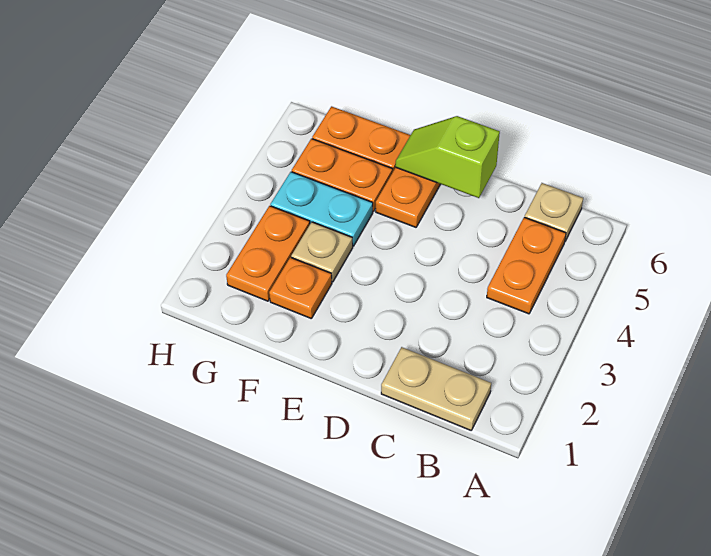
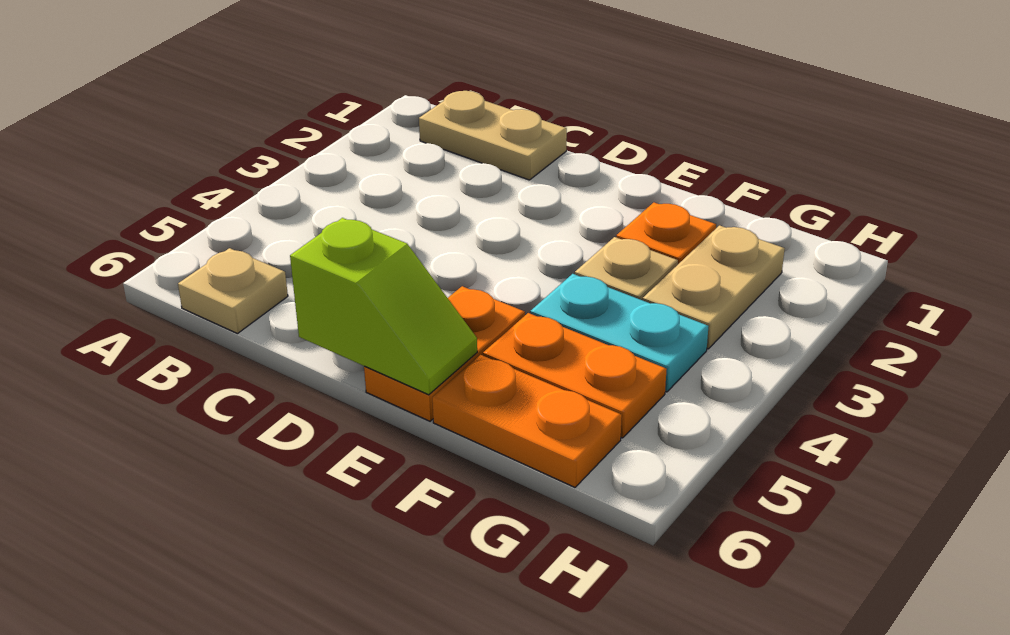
orange plate B4:B5 level 1 -> none
orange plate G2:G3 level 1 -> tan plate G2:G3 level 1

